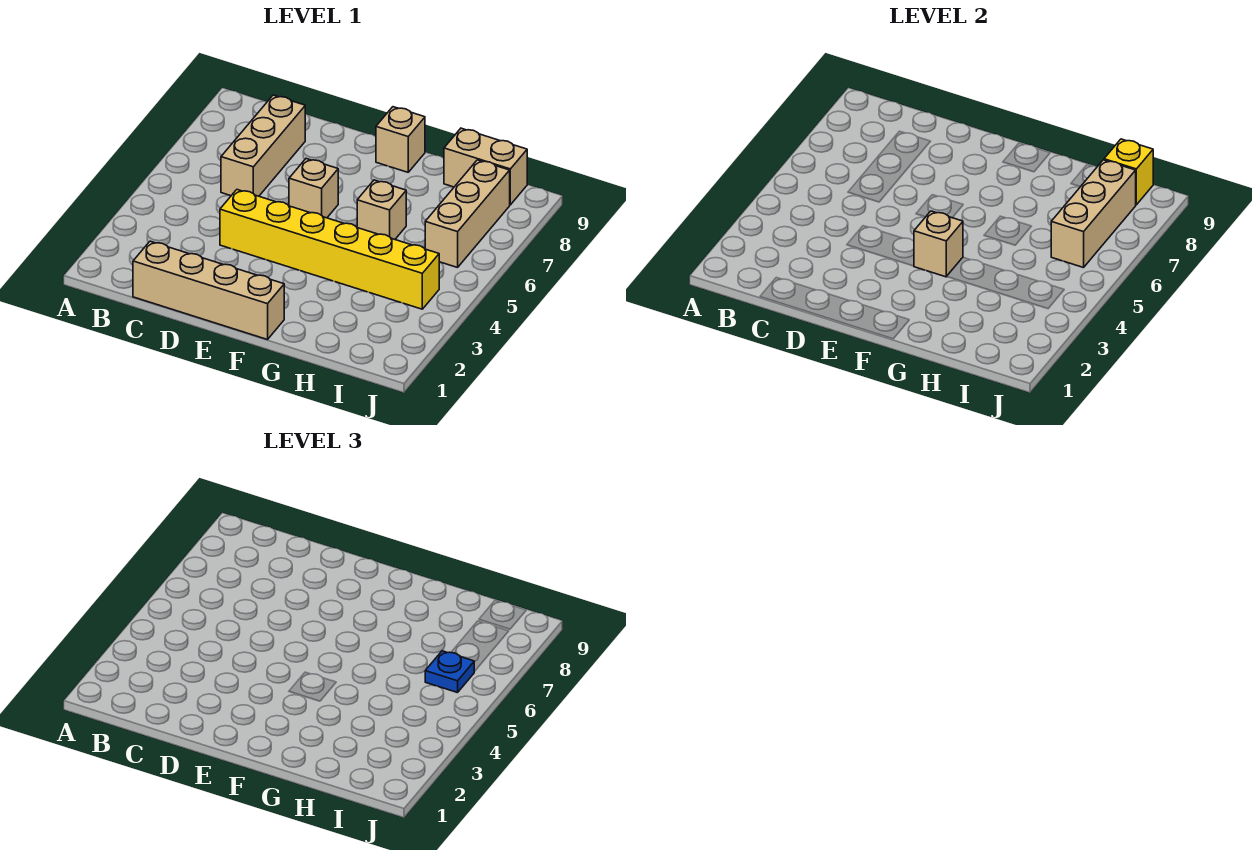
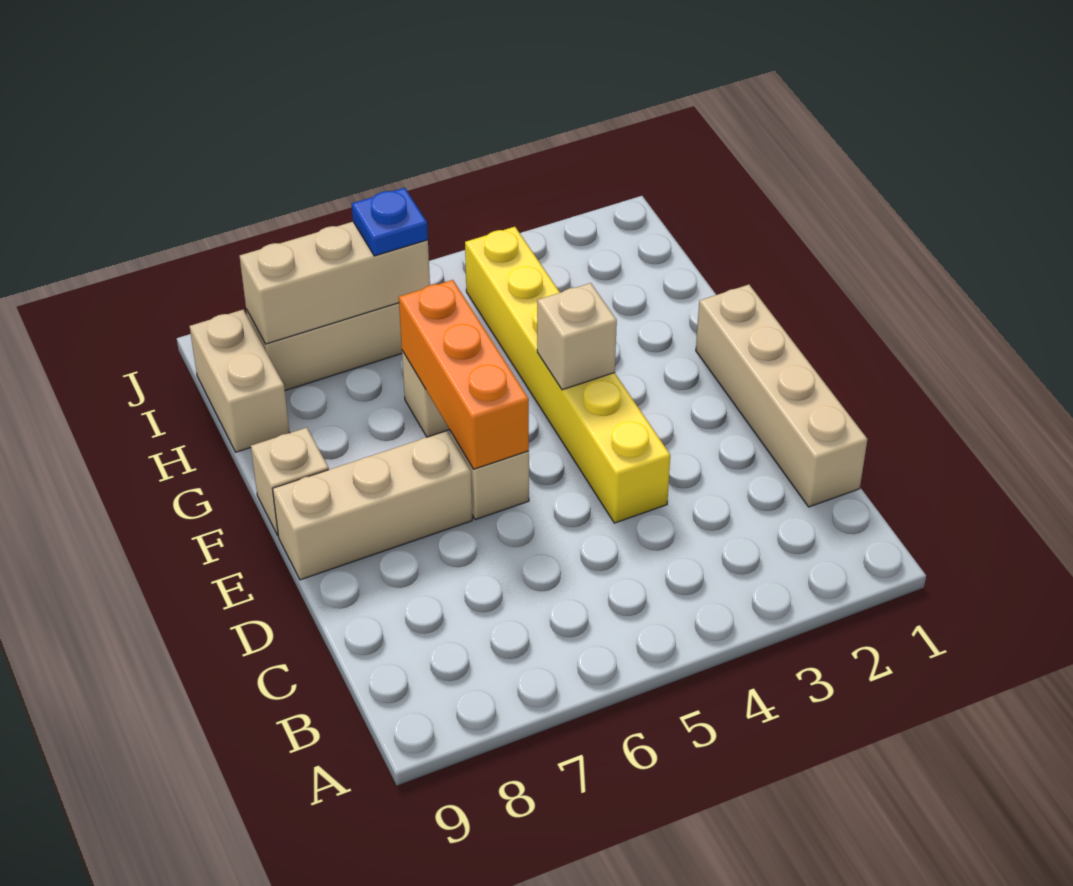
tan brick C6:C8 level 1 -> tan brick E7:E9 level 1
none -> orange brick E6:G6 level 2
yellow brick I9 level 2 -> none

